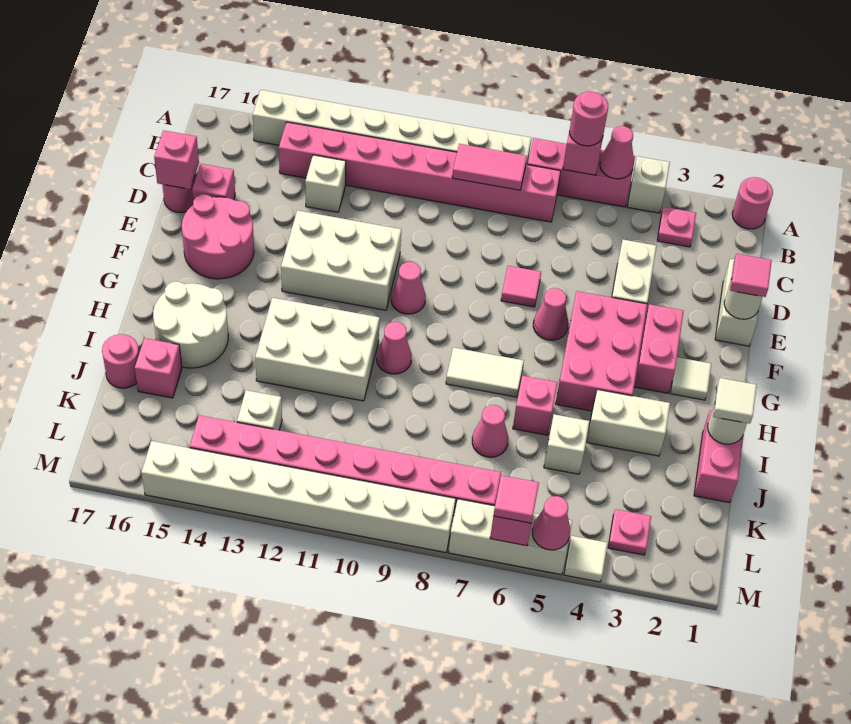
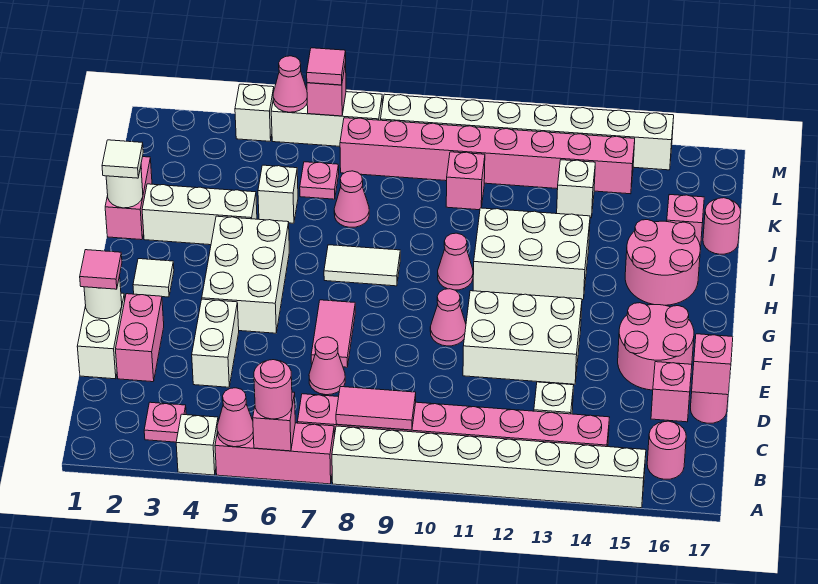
pink round brick A1 level 1 -> pink round brick B16 level 1
pink tile E7 level 1 -> pink tile E7:F7 level 1
pink brick F3:G3 level 1 -> pink brick D2:E2 level 1
pink brick F4:H5 level 1 -> white brick F4:H5 level 1
pink cone F6 level 1 -> pink cone D7 level 1
white round brick H15:I16 level 1 -> pink round brick H15:I16 level 1
white brick I3:I4 level 1 -> white brick I2:I4 level 1
pink brick I6 level 1 -> pink brick K10 level 1
pink plate L3 level 1 -> pink plate K6 level 1
white tile M4 level 1 -> white brick M4 level 1

